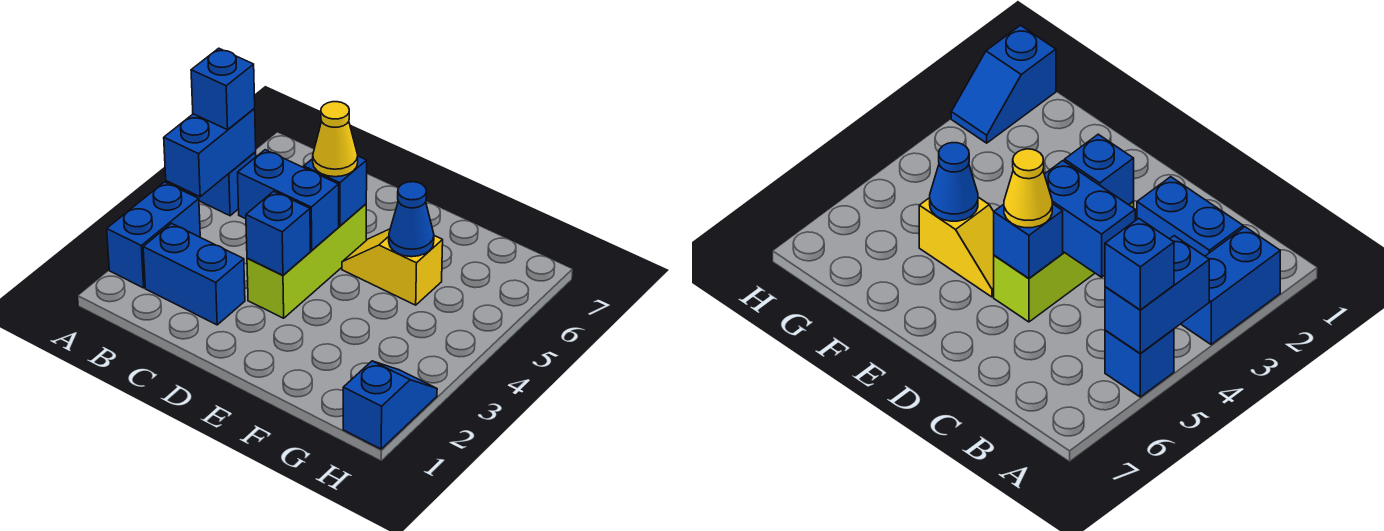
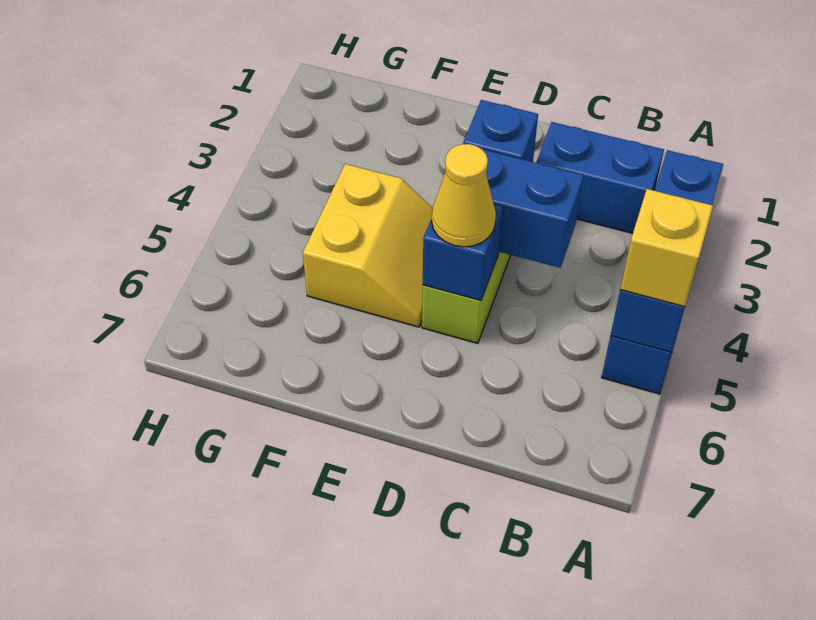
blue brick A5 level 3 -> yellow brick A5 level 3
yellow slope E5:F5 level 1 top F -> yellow slope E4:F5 level 1 top F
blue cone F5 level 2 -> none
blue slope H1:H2 level 1 top 1 -> none

